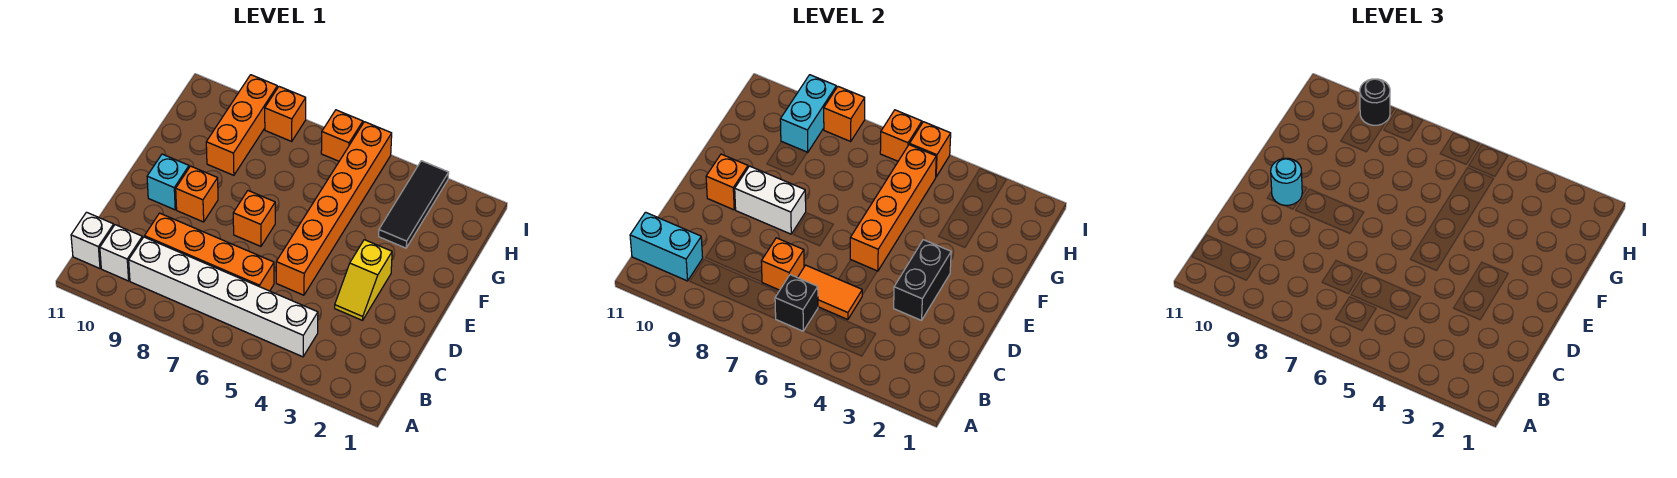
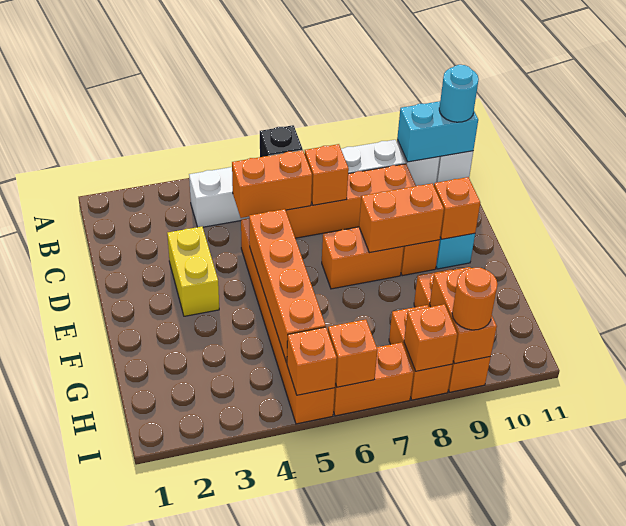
orange tile C5:C6 level 2 -> orange brick C5:C6 level 2
yellow slope D3:E3 level 1 top E -> yellow brick D3:E3 level 1
black brick D3:E3 level 2 -> none
orange brick E7 level 1 -> orange brick E7:E8 level 1
white brick E8:E9 level 2 -> orange brick E8:E9 level 2
cyan round brick E10 level 3 -> cyan round brick B11 level 3
black tile G3:I3 level 1 -> none
cyan brick H9:I9 level 2 -> orange brick H9:I9 level 2
orange brick I6 level 1 -> orange brick I6:I7 level 1
orange brick I8 level 1 -> orange brick H8:I8 level 1
black round brick I9 level 3 -> orange round brick I9 level 3

